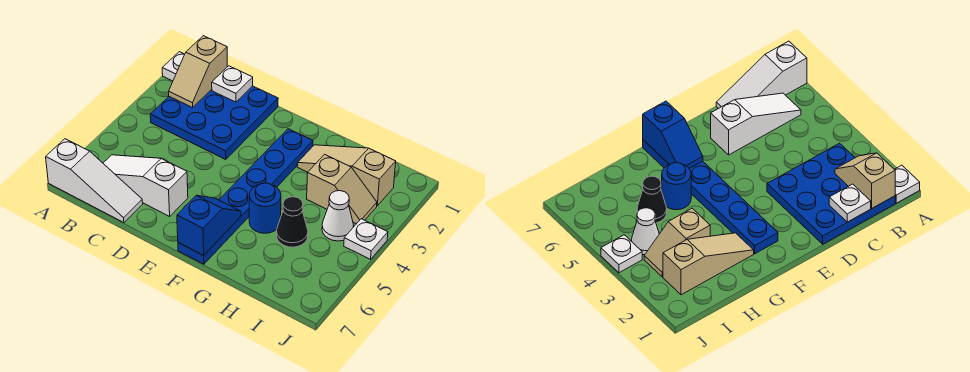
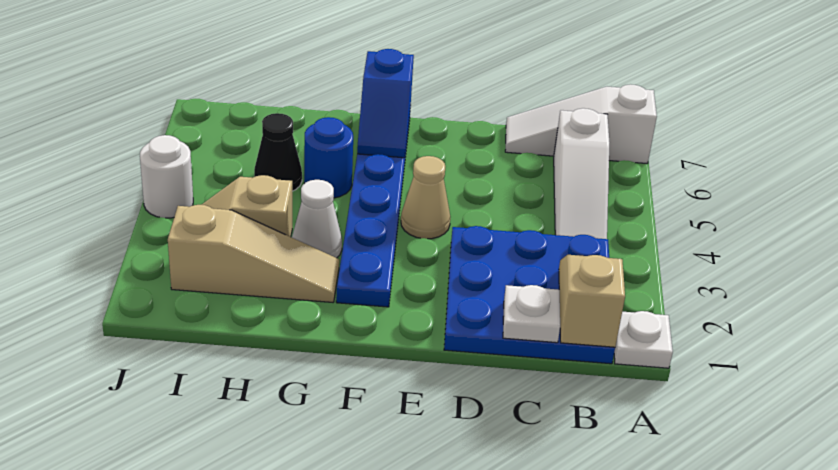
white slope B6:D6 level 1 top D -> white slope B4:B6 level 1 top 6
none -> tan cone E4 level 1
white cone I4 level 1 -> white cone G3 level 1
white plate J4 level 1 -> white round brick J4 level 1

